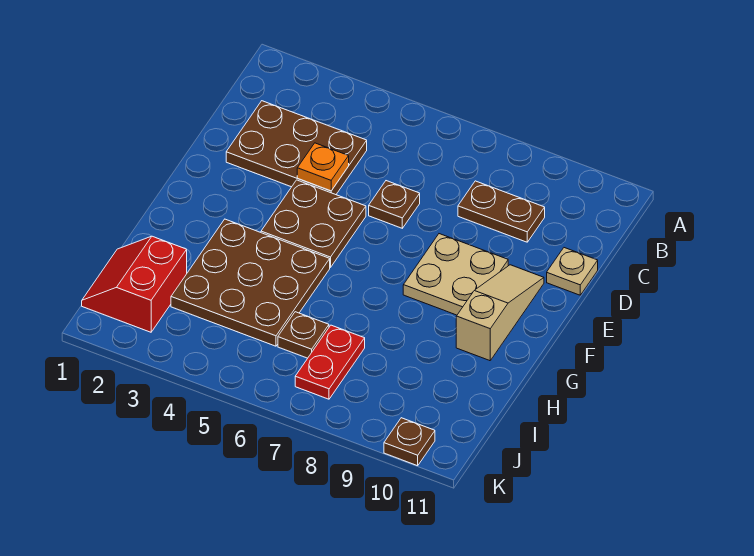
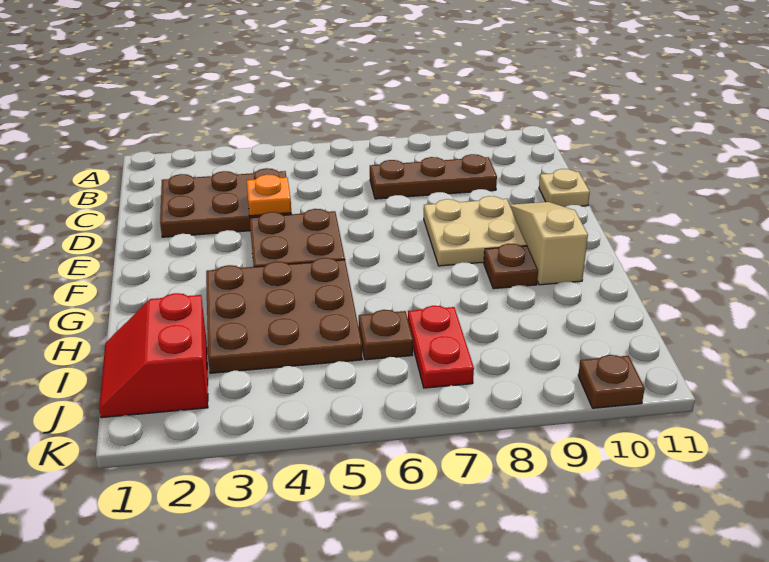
brown plate C8:C9 level 1 -> brown plate C7:C9 level 1
brown plate D6 level 1 -> brown plate G9 level 1

